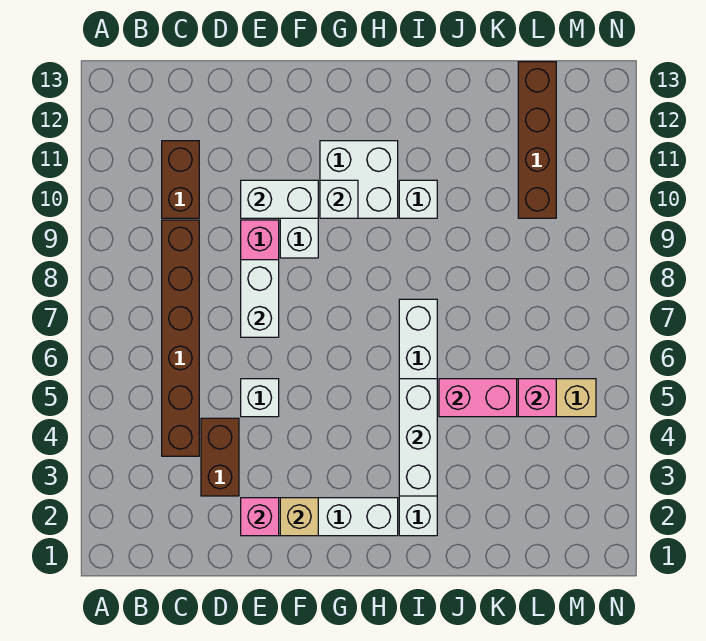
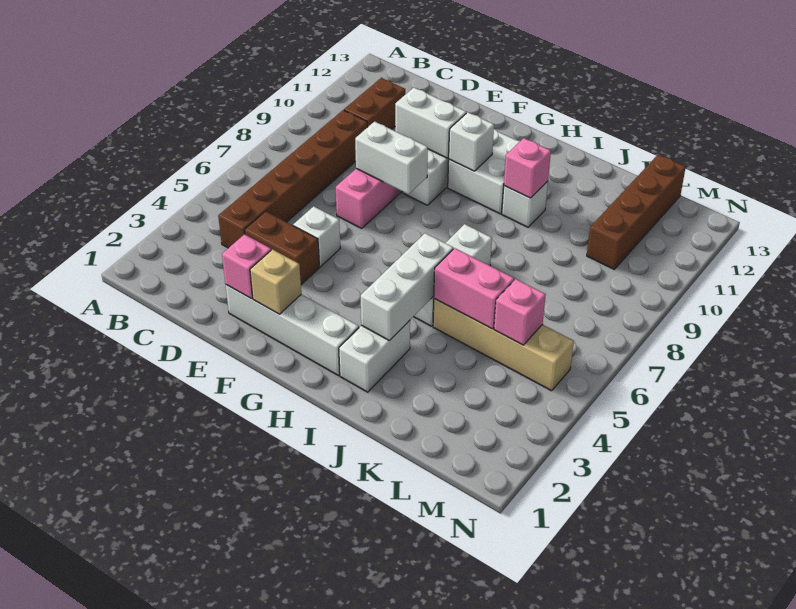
brown brick D3:D4 level 1 -> brown brick D4:E4 level 1
white brick E7:E8 level 2 -> white brick E8:F8 level 2
none -> pink brick I10 level 2

